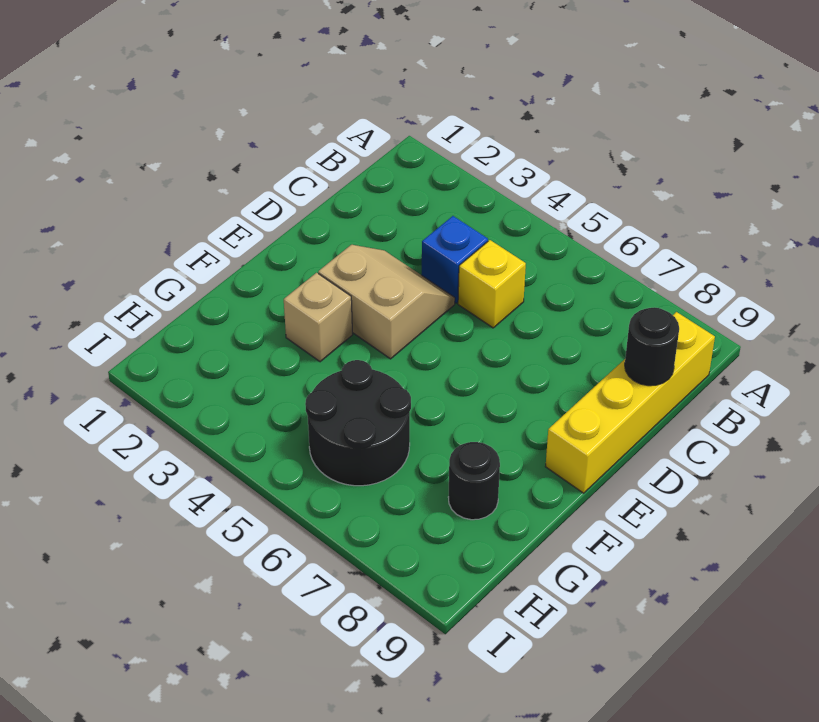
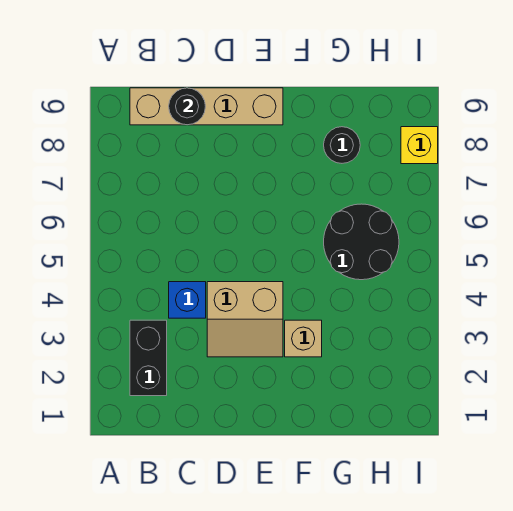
none -> black brick B2:B3 level 1
yellow brick B9:E9 level 1 -> tan brick B9:E9 level 1
yellow brick C5 level 1 -> yellow brick I8 level 1
tan slope D3:E4 level 1 top E -> tan slope D3:E4 level 1 top 4

